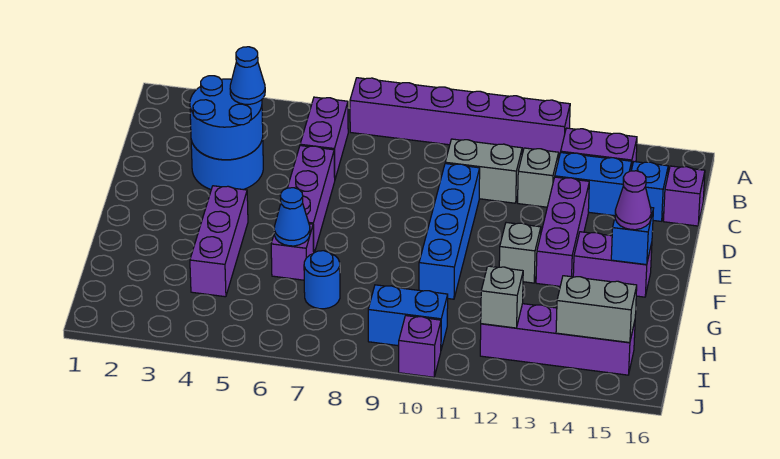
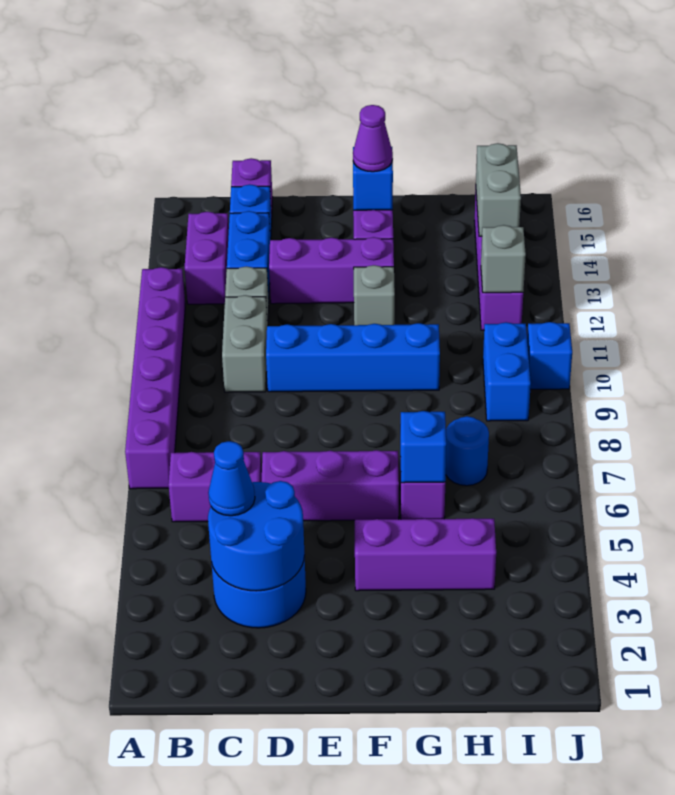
blue cone G6 level 2 -> blue brick G6 level 2
purple brick J10 level 1 -> blue brick J10 level 1

